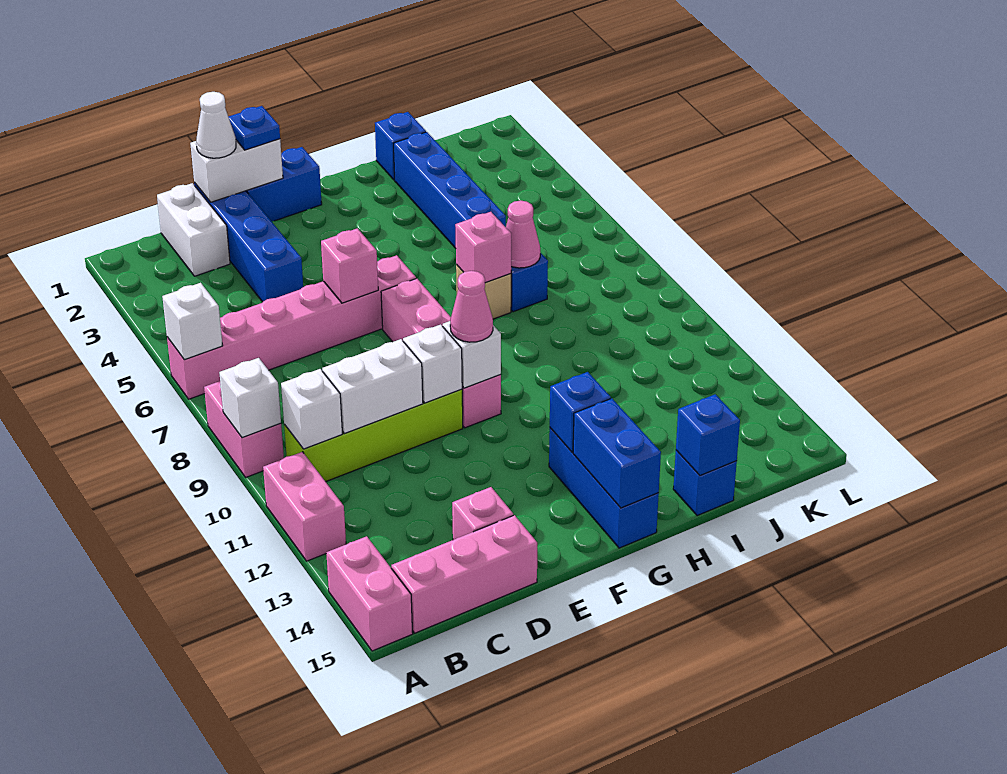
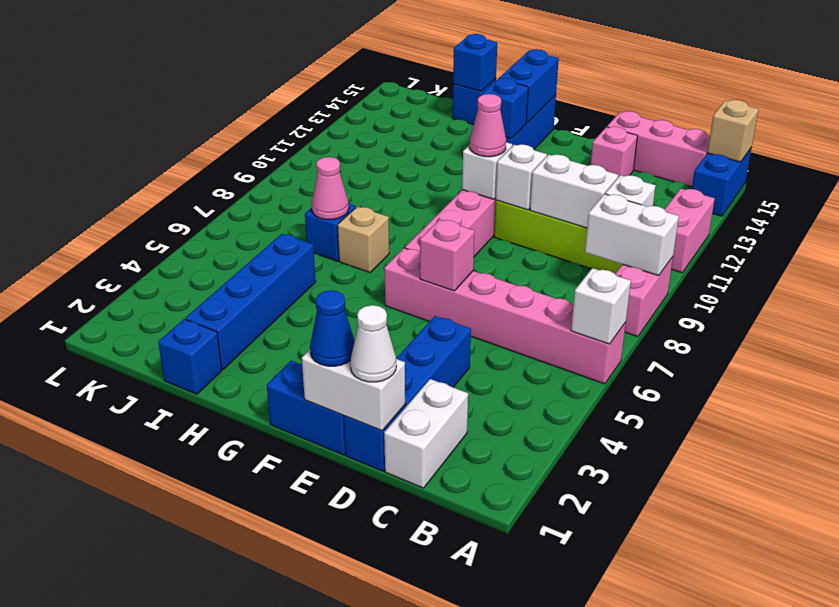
white brick A9 level 2 -> white brick A9:B9 level 2
pink brick A14:A15 level 1 -> blue brick A14:A15 level 1
none -> tan brick A15 level 2
blue plate E1 level 3 -> blue cone E1 level 3
pink brick H7 level 2 -> none

